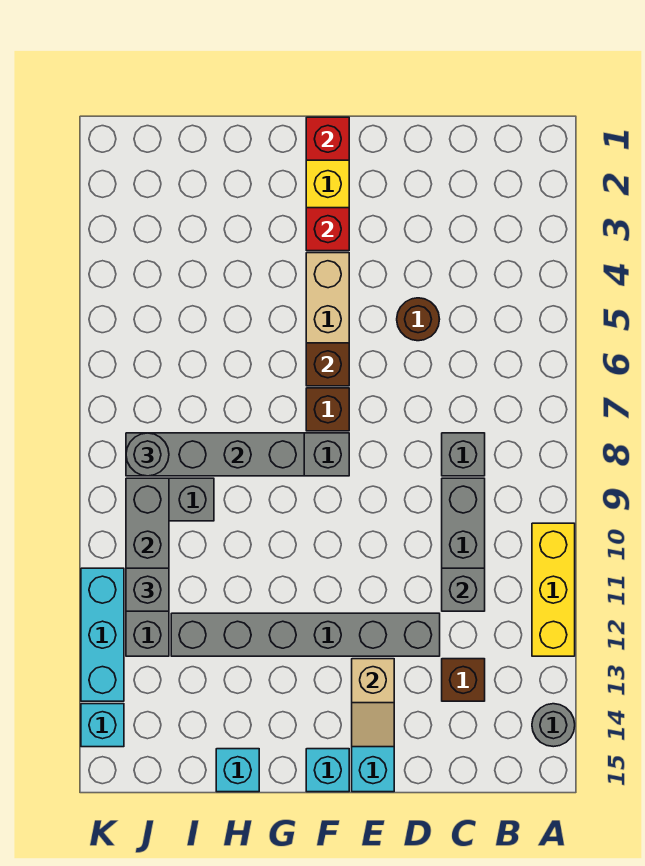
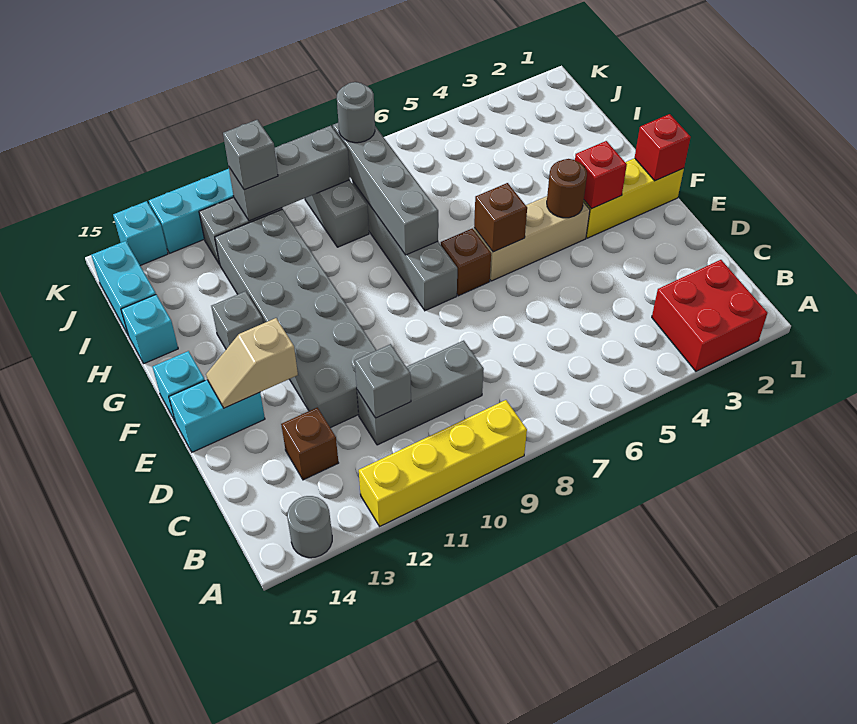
none -> red brick A2:B3 level 1
yellow brick A10:A12 level 1 -> yellow brick A9:A12 level 1
grey brick C8 level 1 -> grey brick G13 level 1
brown round brick D5 level 1 -> brown round brick F4 level 2
grey brick D12:I12 level 1 -> grey brick D11:I12 level 1
none -> cyan brick I15:J15 level 1

